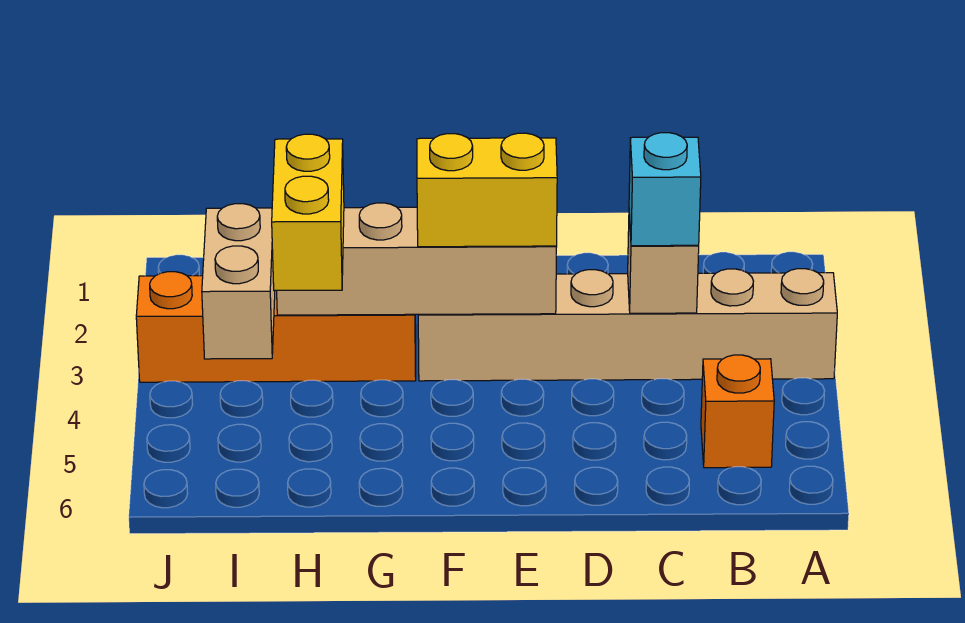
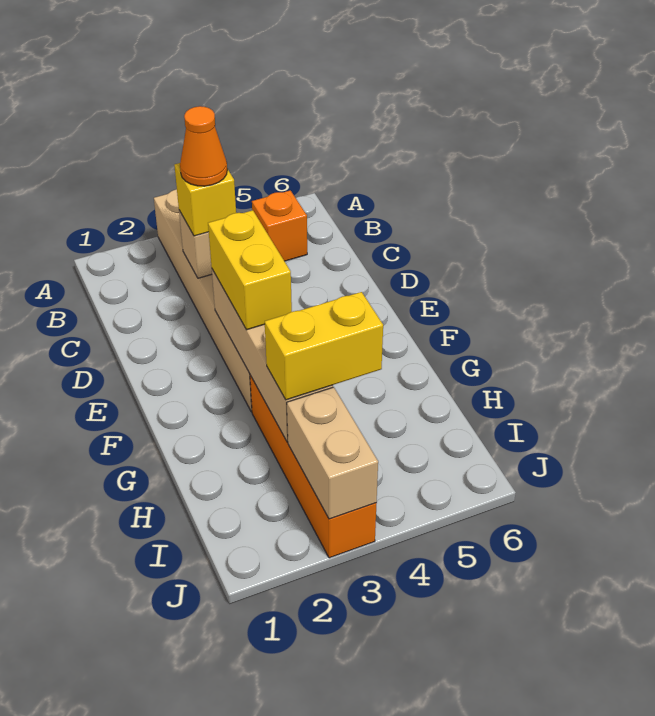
cyan brick C3 level 3 -> yellow brick C3 level 3
none -> orange cone C3 level 4
tan brick I3:I4 level 2 -> tan brick I3:J3 level 2

